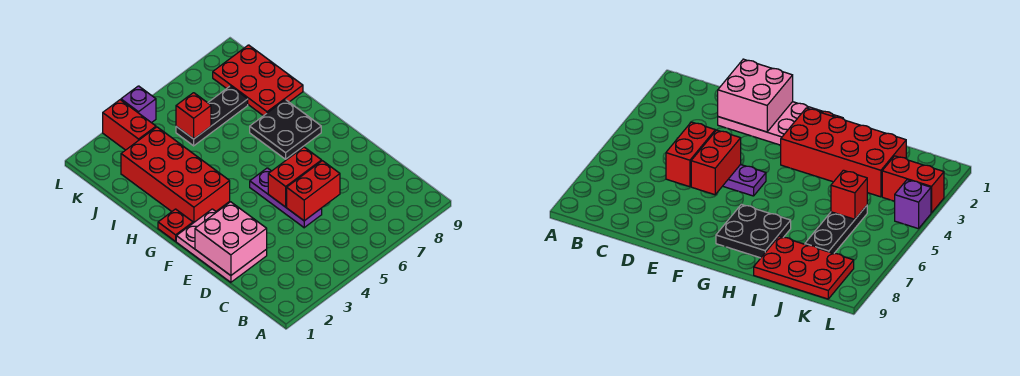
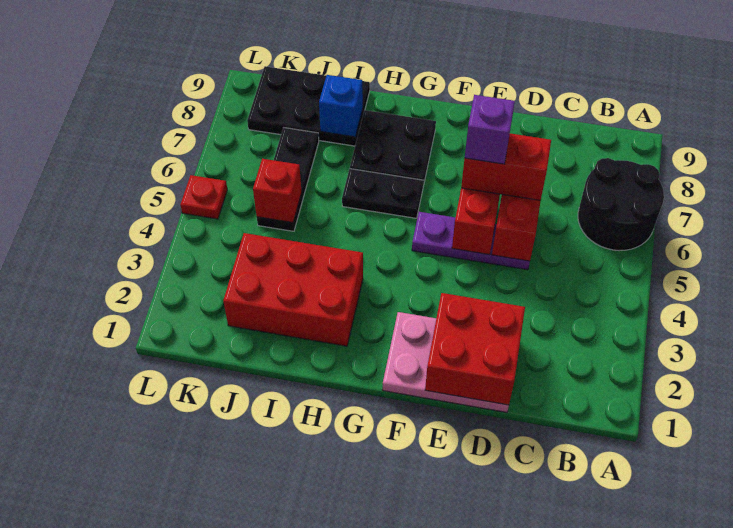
none -> black round brick A6:B7 level 1
pink brick D1:E2 level 2 -> red brick D1:E2 level 2
red plate G1 level 1 -> red plate L5 level 1
red brick G2:J3 level 1 -> red brick H2:J3 level 1
none -> black plate G6:H6 level 1
red plate I8:K9 level 1 -> black plate I8:K9 level 1
none -> blue brick I8 level 2
red brick K3:L3 level 1 -> red brick D6:E6 level 3
purple brick L4 level 1 -> purple brick E6 level 4

